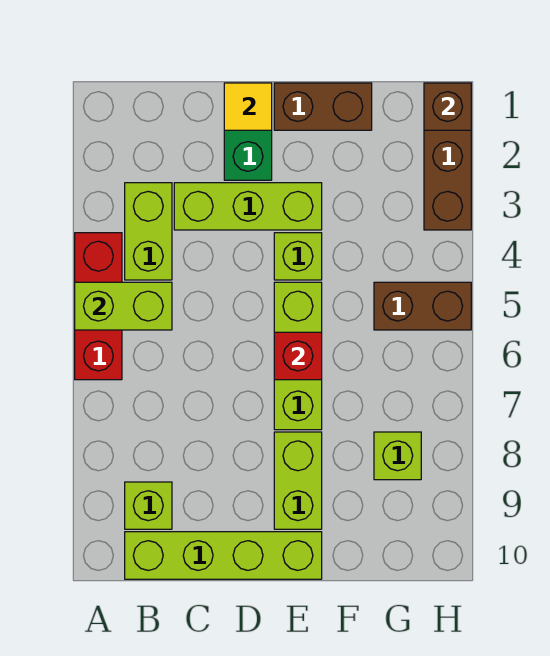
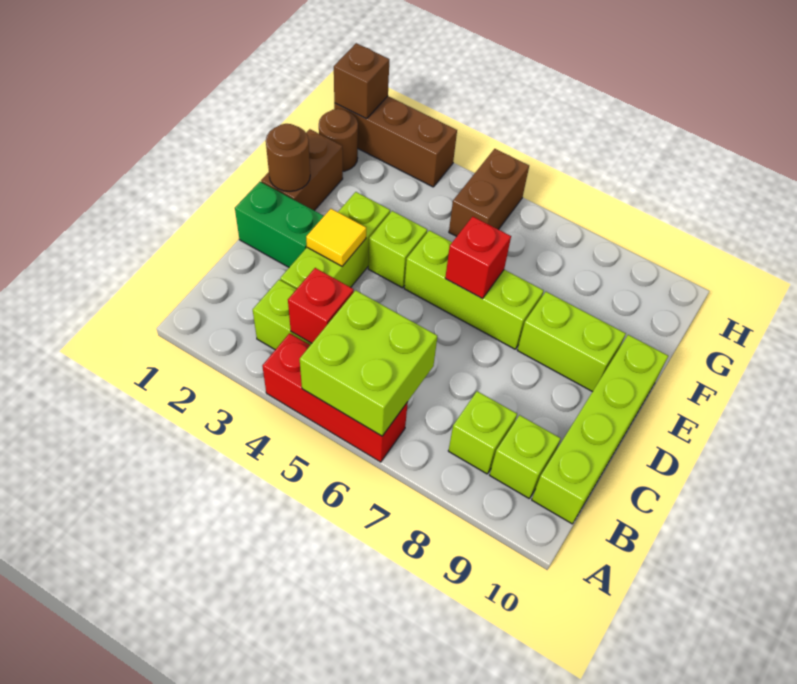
lime brick A5:B5 level 2 -> lime brick A5:B6 level 2
none -> red brick B4 level 2
yellow tile D1 level 2 -> yellow tile D3 level 2
none -> brown round brick E1 level 2
none -> brown round brick G1 level 1
lime brick G8 level 1 -> lime brick B8 level 1

